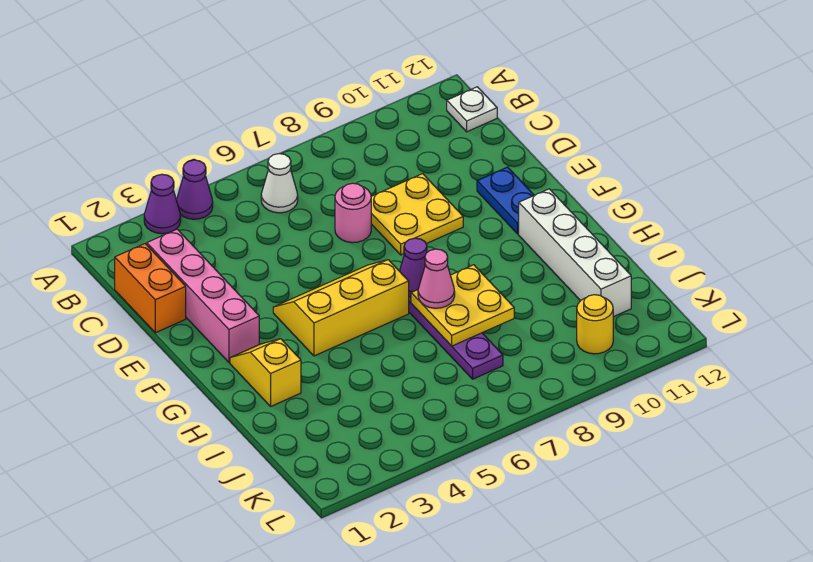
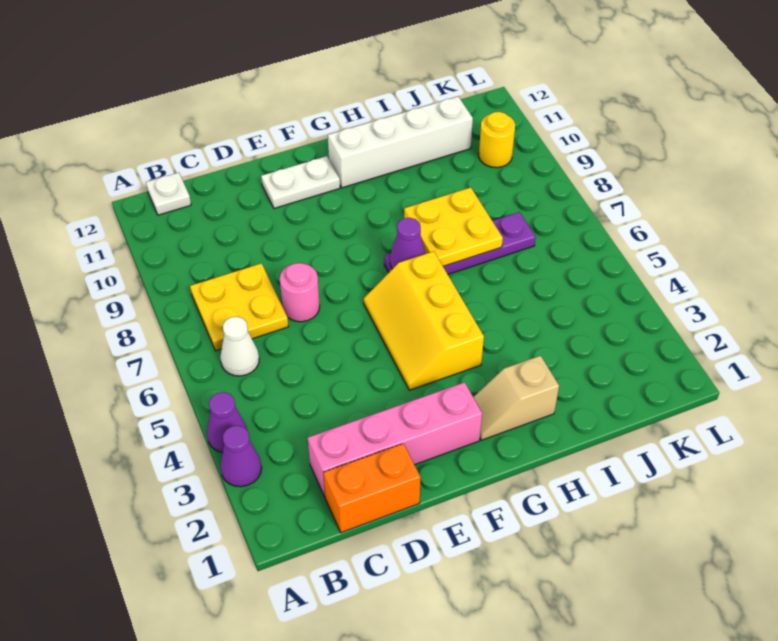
yellow plate D8:E9 level 1 -> yellow plate B7:C8 level 1
blue plate E11:F11 level 1 -> white plate E11:F11 level 1
yellow slope G2:H2 level 1 top H -> tan slope G2:H2 level 1 top H
pink cone H7 level 3 -> none

